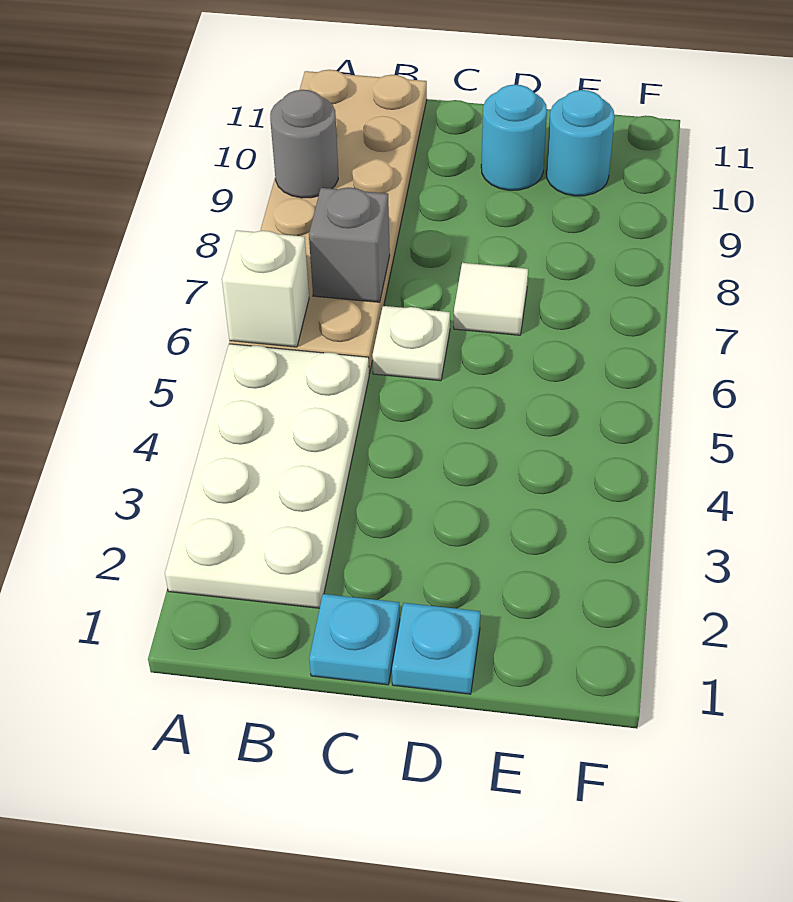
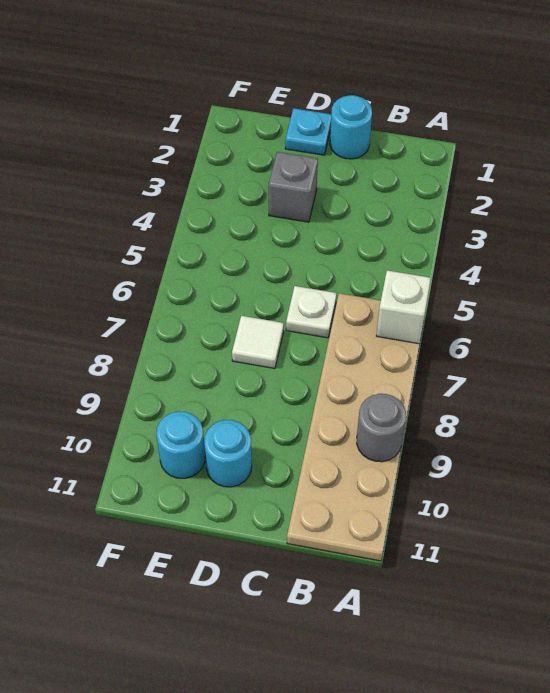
white plate A2:B5 level 1 -> none
grey brick B7 level 2 -> grey brick D3 level 1
cyan plate C1 level 1 -> cyan round brick C1 level 1

